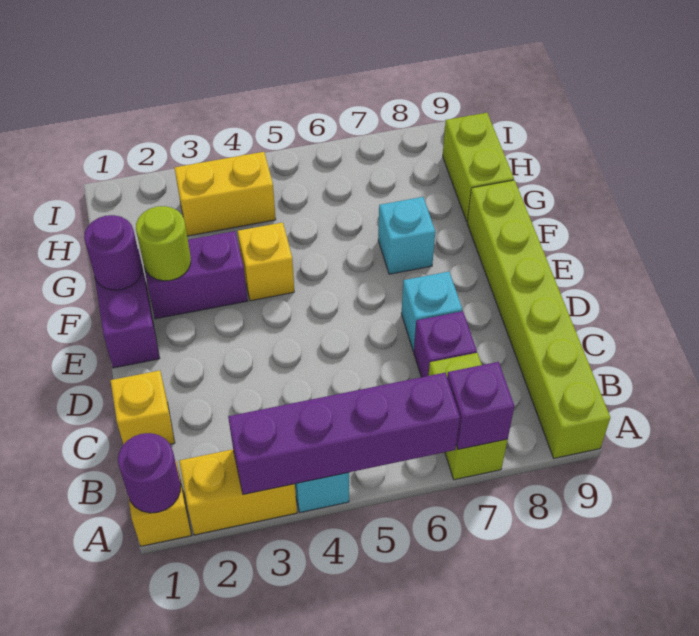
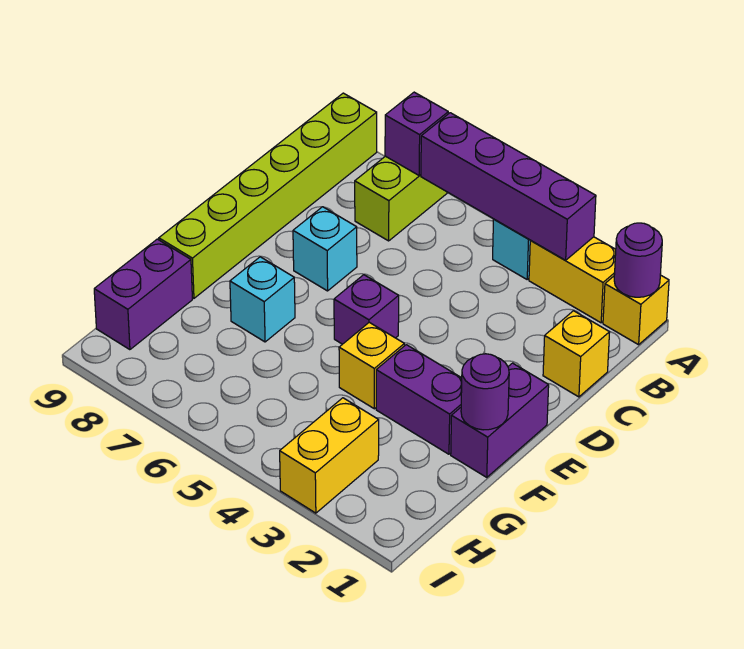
purple brick C7 level 1 -> purple brick E5 level 1
lime round brick F2 level 2 -> none
lime brick G9:H9 level 1 -> purple brick G9:H9 level 1
yellow brick H3:H4 level 1 -> yellow brick H3:I3 level 1

